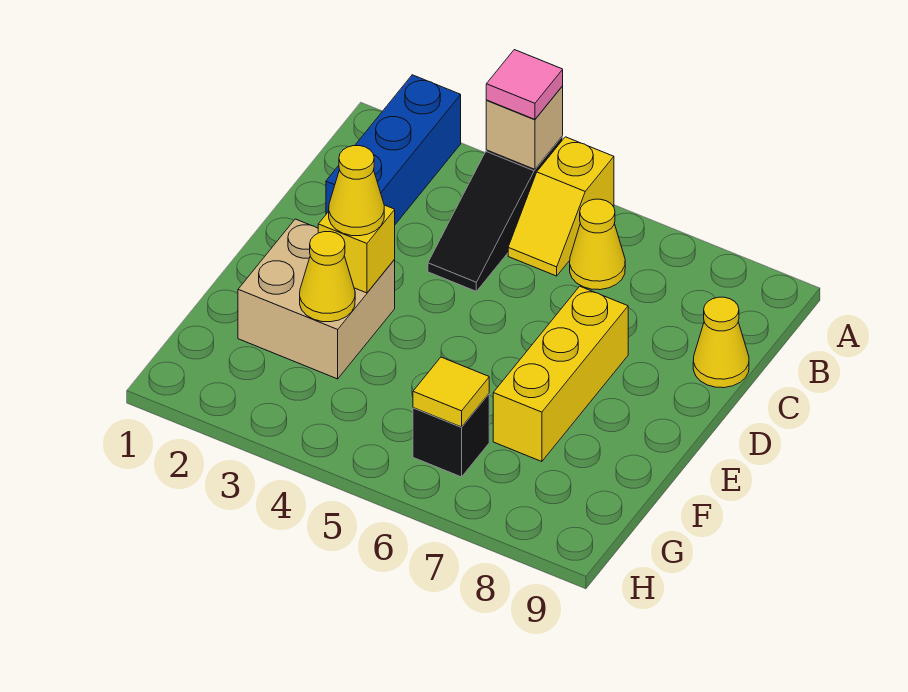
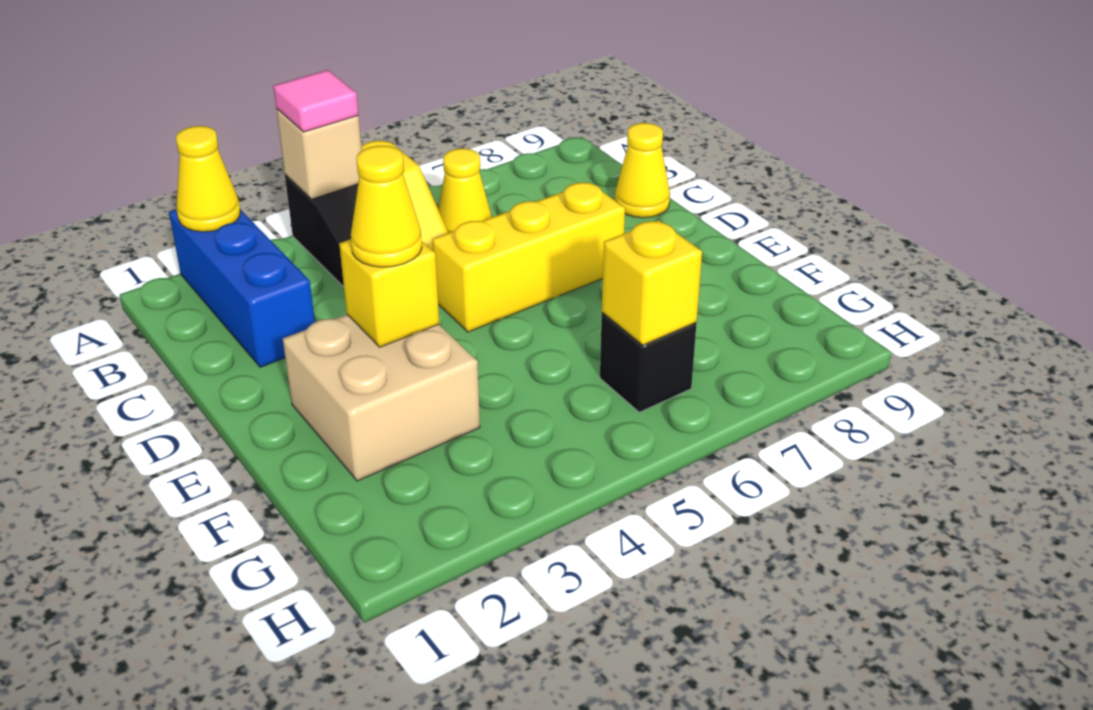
yellow brick D7:F7 level 1 -> yellow brick D5:D7 level 1
yellow cone F3 level 2 -> yellow cone A2 level 2
yellow tile G6 level 2 -> yellow brick G6 level 2

